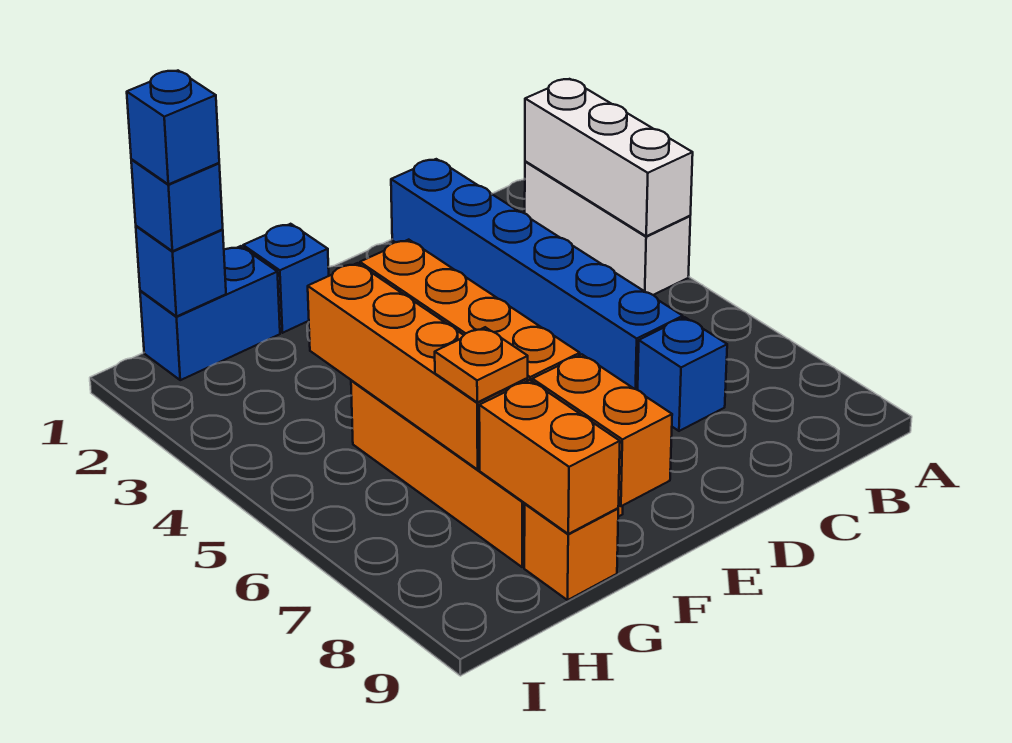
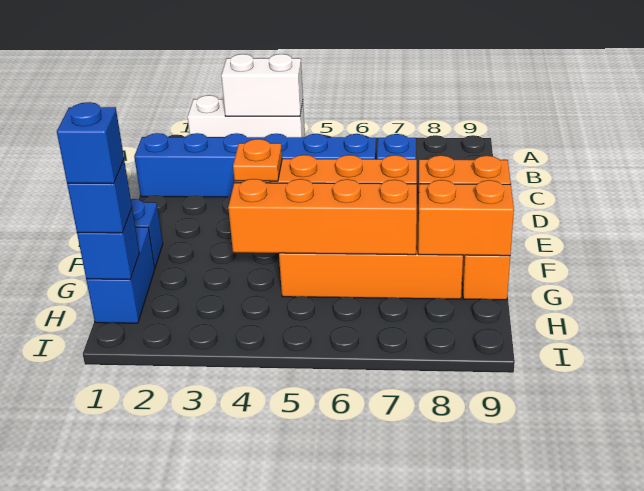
white brick A2:A4 level 2 -> white brick A3:A4 level 2
orange plate G7 level 3 -> orange plate F4 level 3

